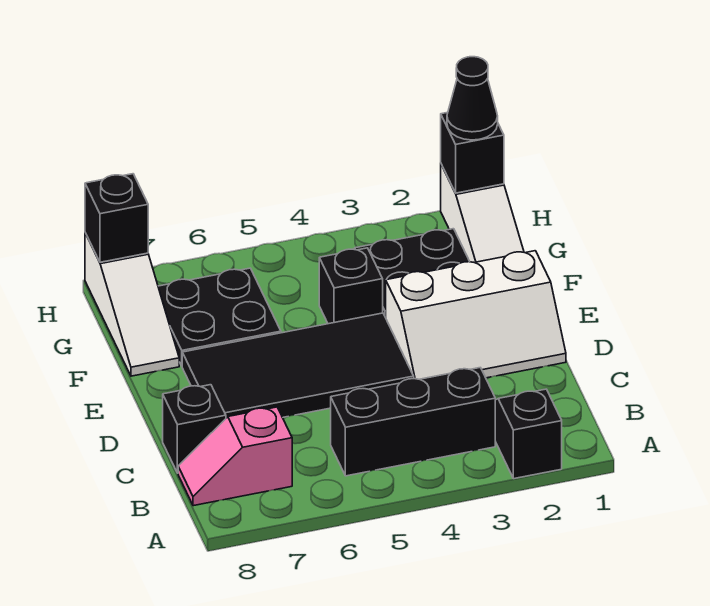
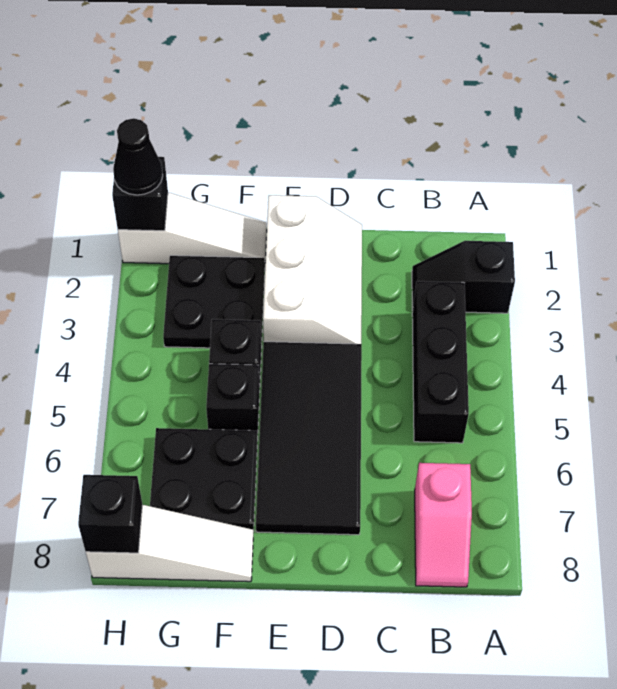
black brick C8 level 1 -> black brick F5 level 1

